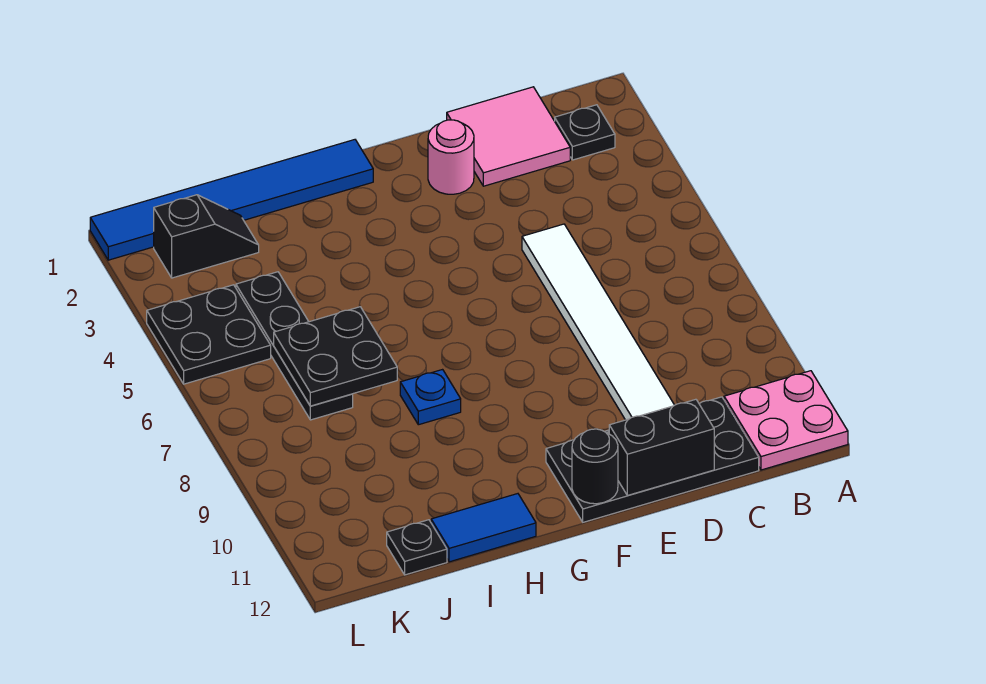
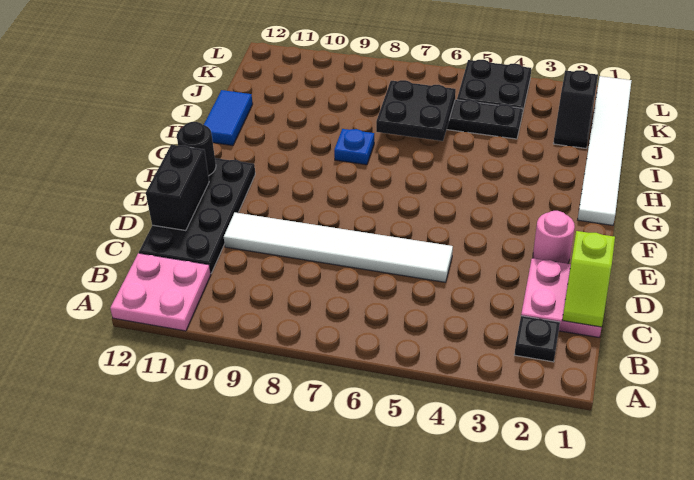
pink tile C1:D2 level 1 -> pink plate C1:D2 level 1
none -> lime slope C1:D1 level 2 top D
blue tile G1:L1 level 1 -> white tile G1:L1 level 1
black plate J12 level 1 -> none

